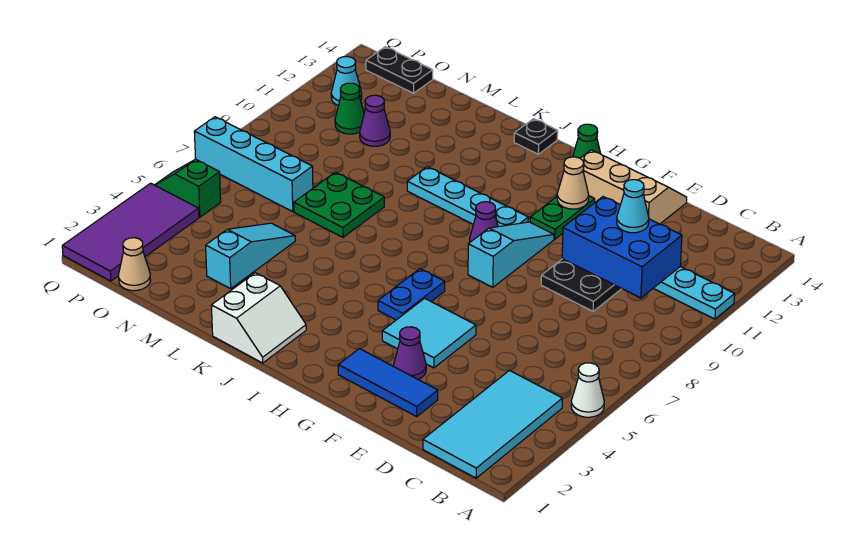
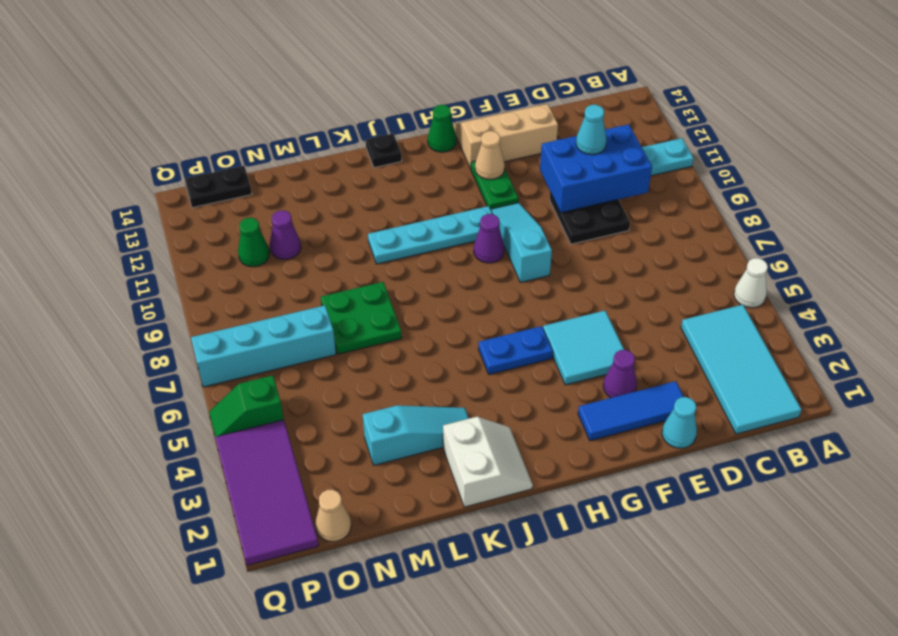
blue plate H5:H6 level 1 -> blue plate H5:I5 level 1
cyan slope M3:M5 level 1 top 3 -> cyan slope K3:M3 level 1 top M
cyan cone P12 level 1 -> cyan cone E1 level 1

